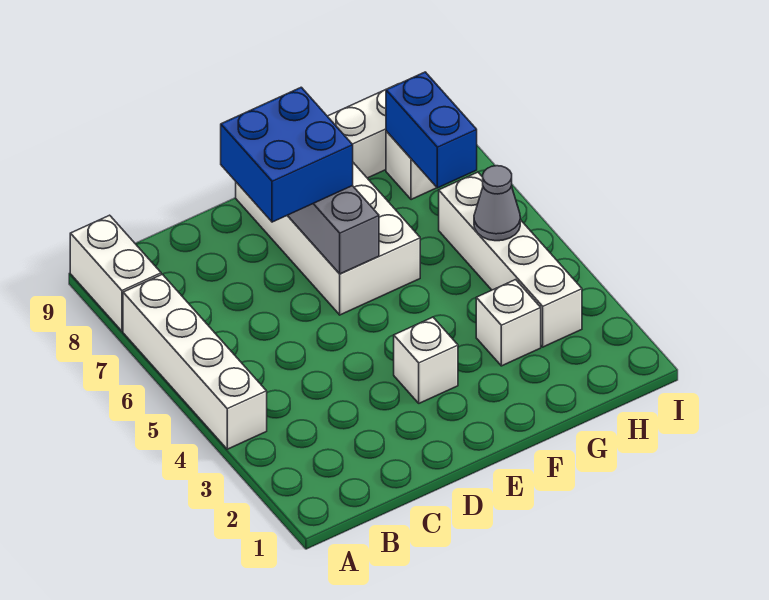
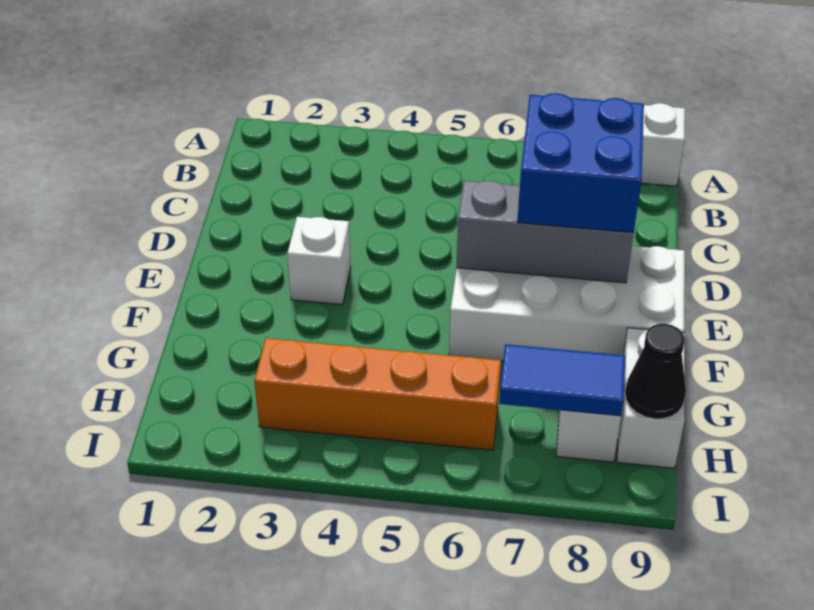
white brick A4:A7 level 1 -> none
white brick G3 level 1 -> none
white brick H3:H6 level 1 -> orange brick H3:H6 level 1
grey cone H5 level 2 -> none
blue brick H7:H8 level 2 -> blue tile H7:H8 level 2
none -> black cone H9 level 2

